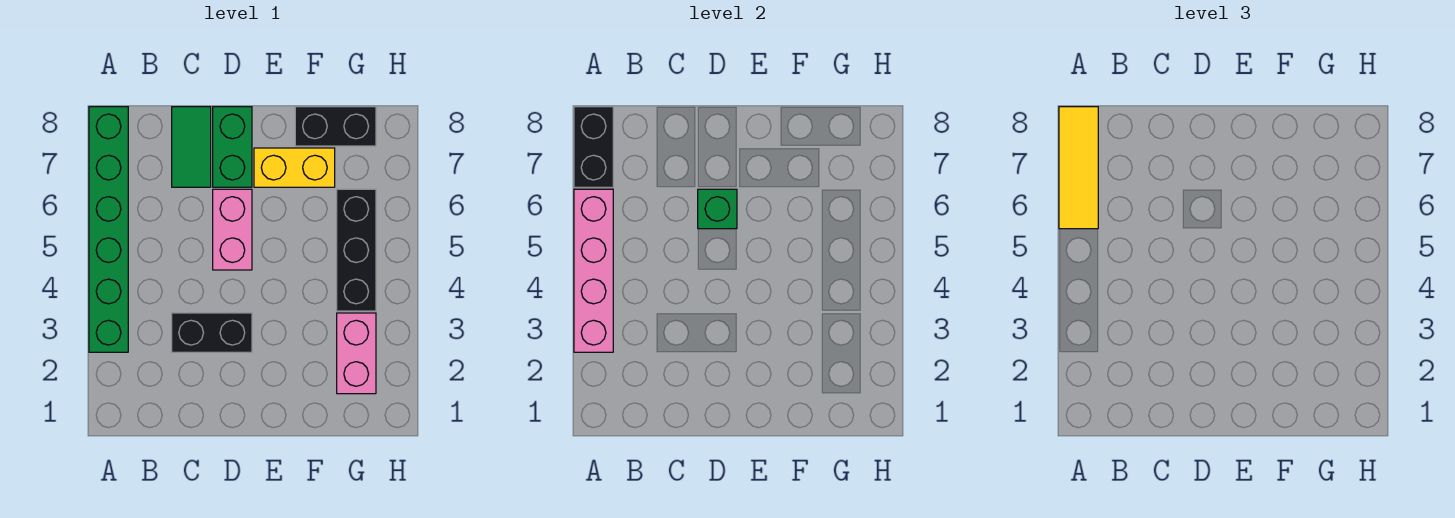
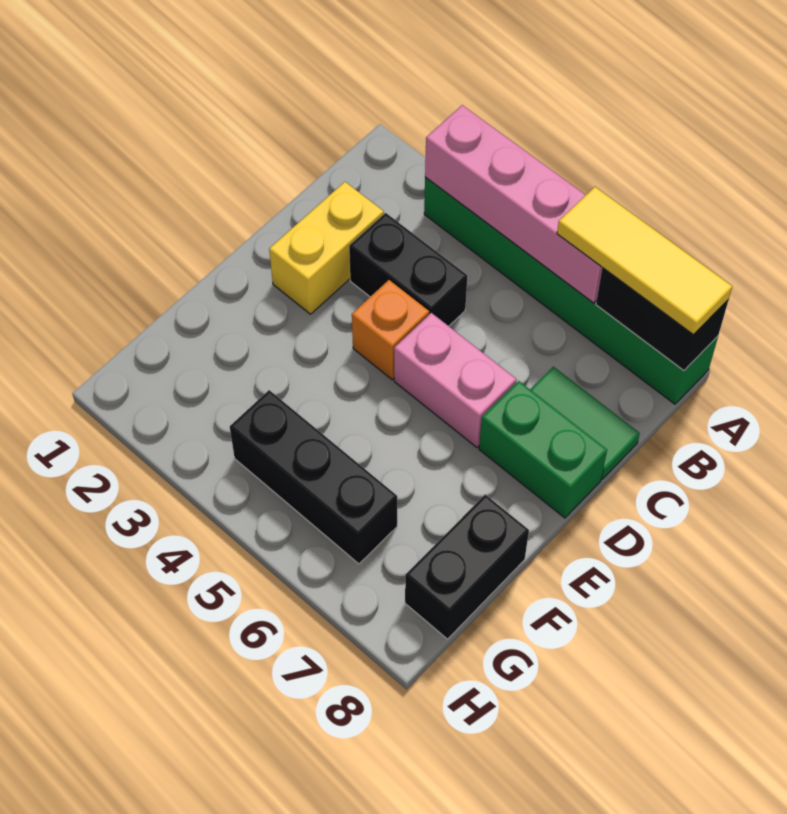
black brick C3:D3 level 1 -> black brick C3:C4 level 1
none -> orange brick D4 level 1
green brick D6 level 2 -> none
yellow brick E7:F7 level 1 -> yellow brick C2:D2 level 1
pink brick G2:G3 level 1 -> none

